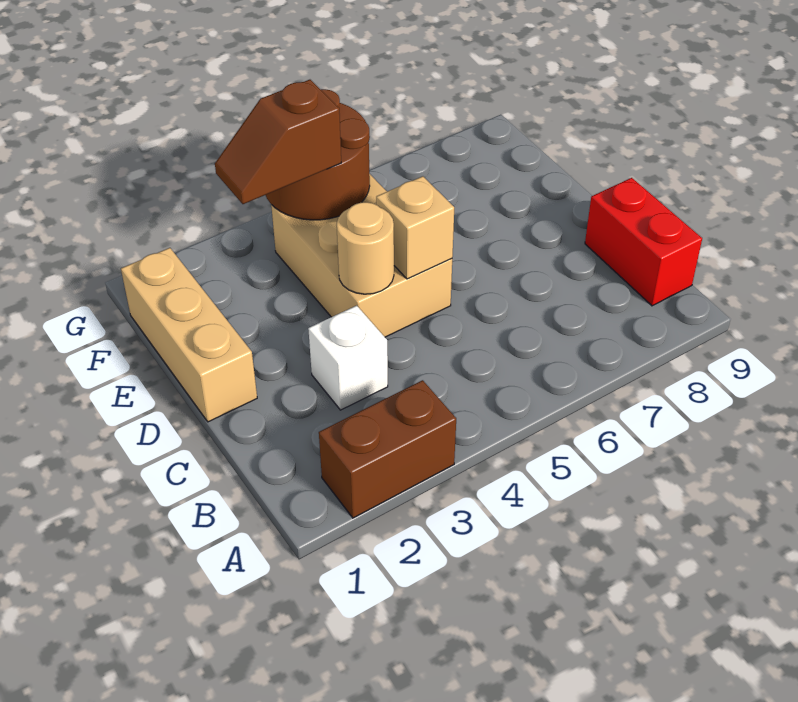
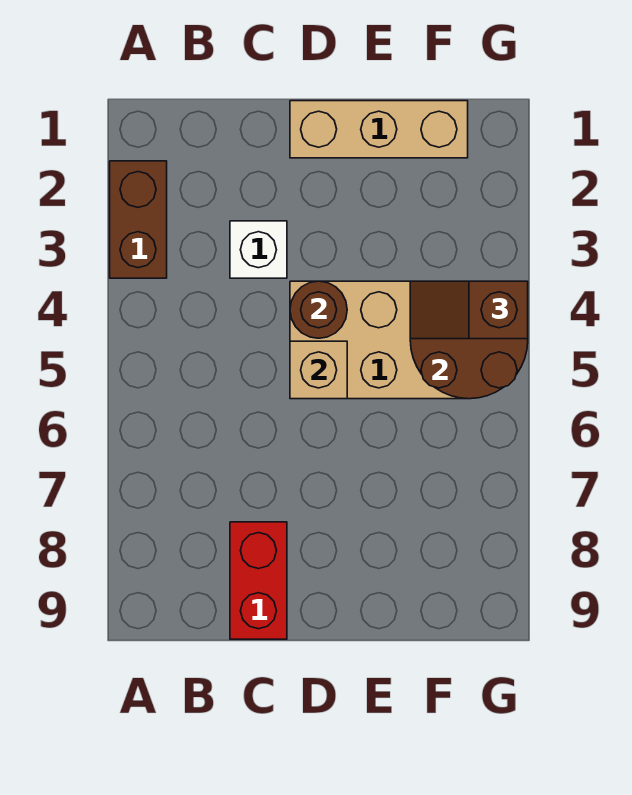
red brick B9:C9 level 1 -> red brick C8:C9 level 1
tan round brick D4 level 2 -> brown round brick D4 level 2
brown slope F3:F4 level 3 top 4 -> brown slope F4:G4 level 3 top G

